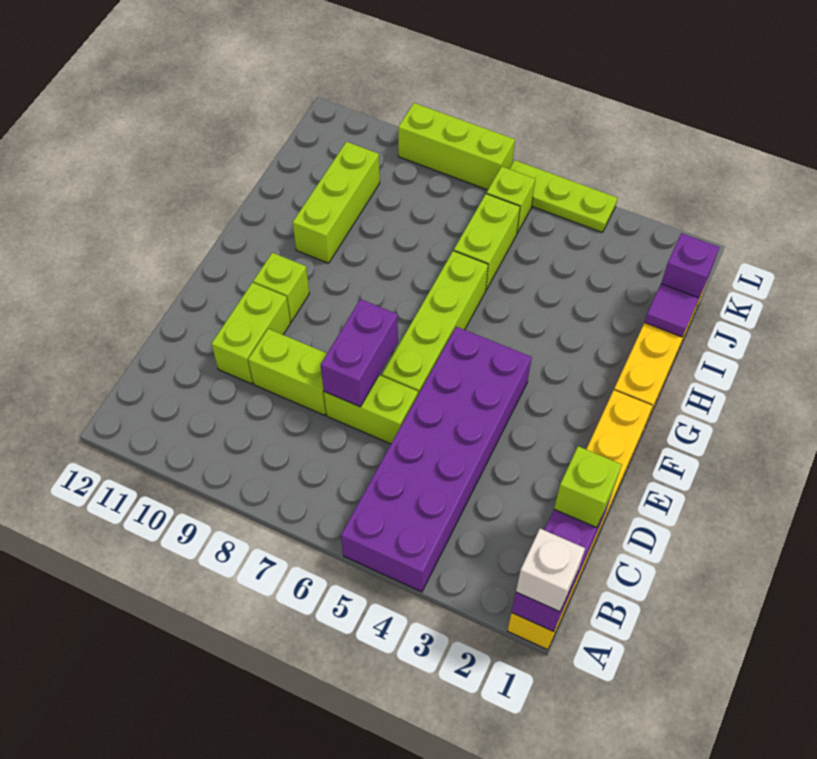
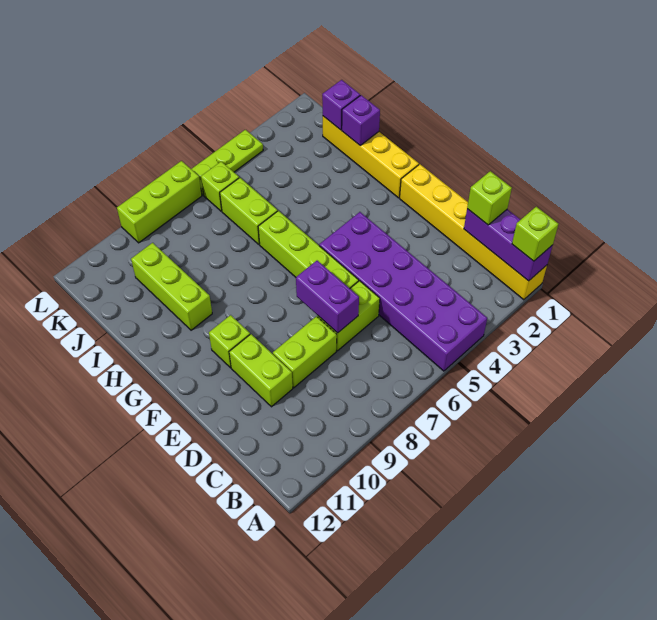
white brick A1 level 3 -> lime brick A1 level 3
purple tile I1 level 2 -> purple brick I1 level 2

